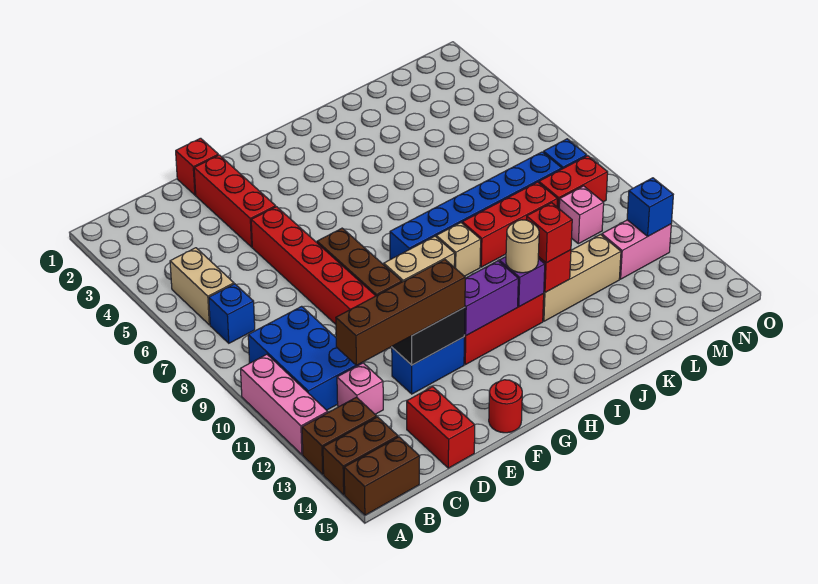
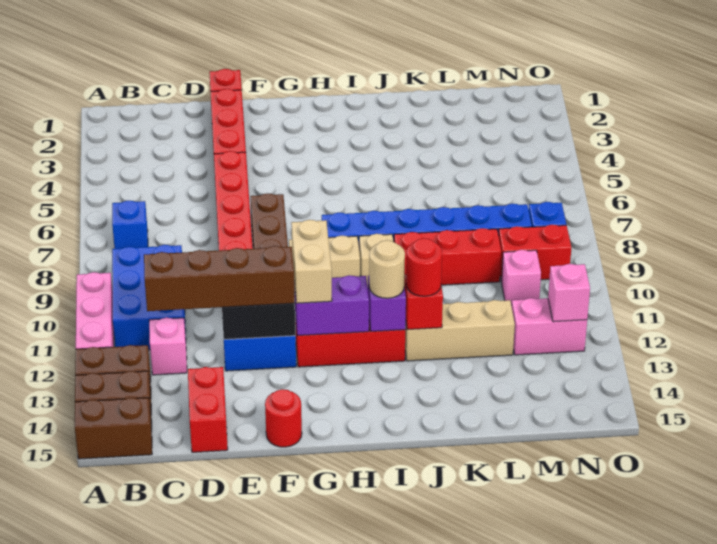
tan brick B5:B6 level 1 -> tan brick G11:G12 level 3
red brick J12 level 3 -> red round brick J12 level 3
blue brick N12 level 2 -> pink brick N12 level 2

